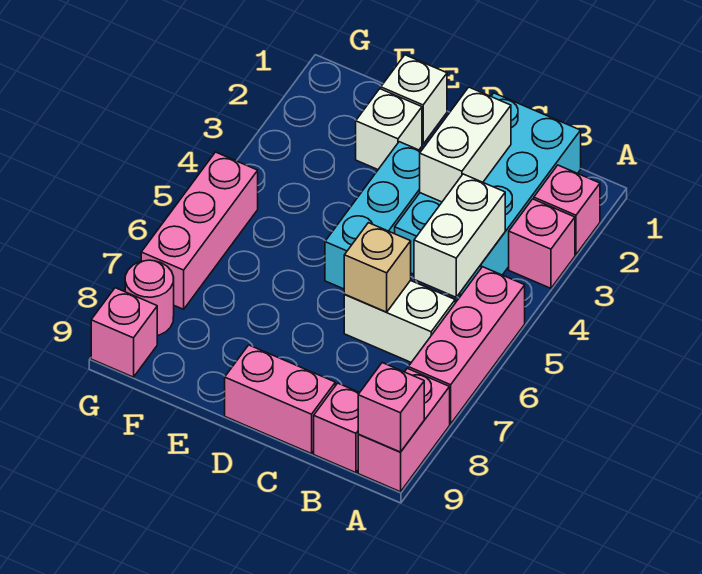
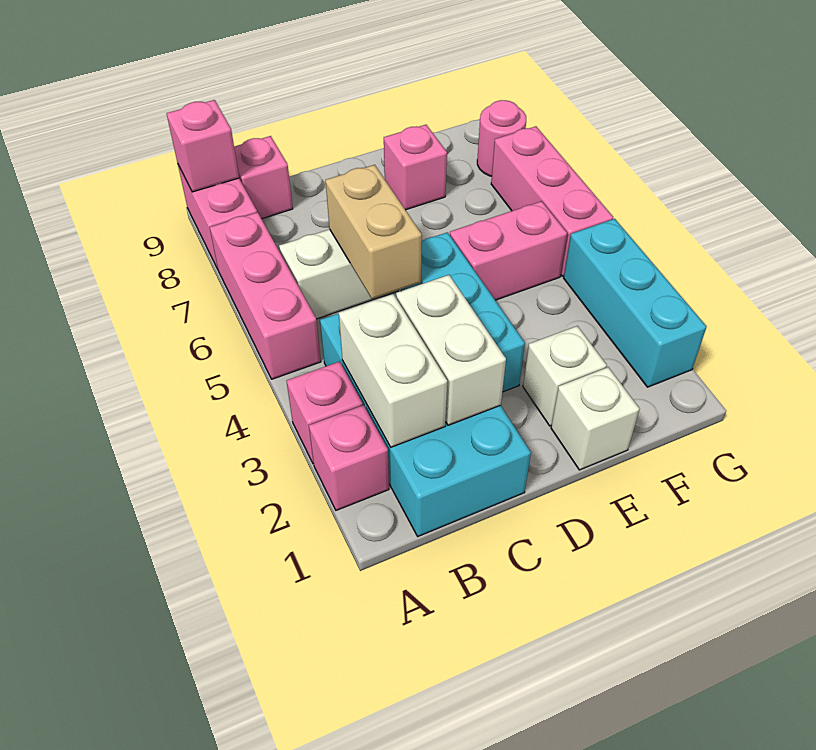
white brick B4:B5 level 2 -> white brick B2:B3 level 2
tan brick C6 level 2 -> tan brick C5:C6 level 2
pink brick C9:D9 level 1 -> pink brick E5:F5 level 1
none -> cyan brick G2:G4 level 1
pink brick G9 level 1 -> pink brick E8 level 1

